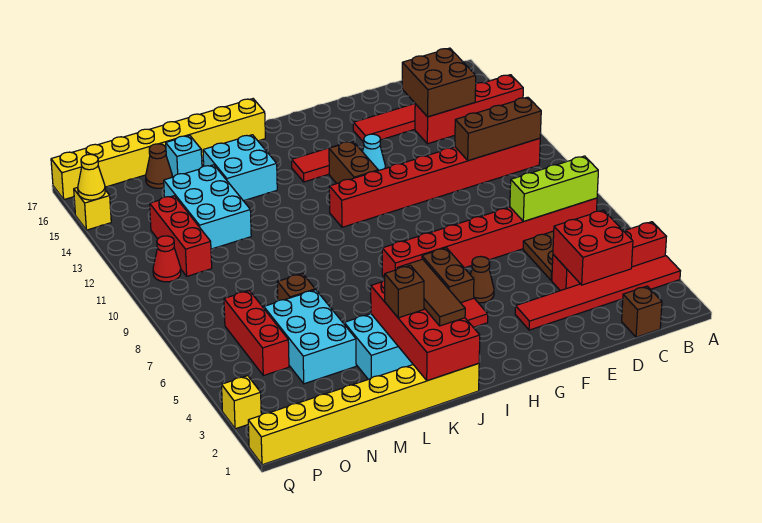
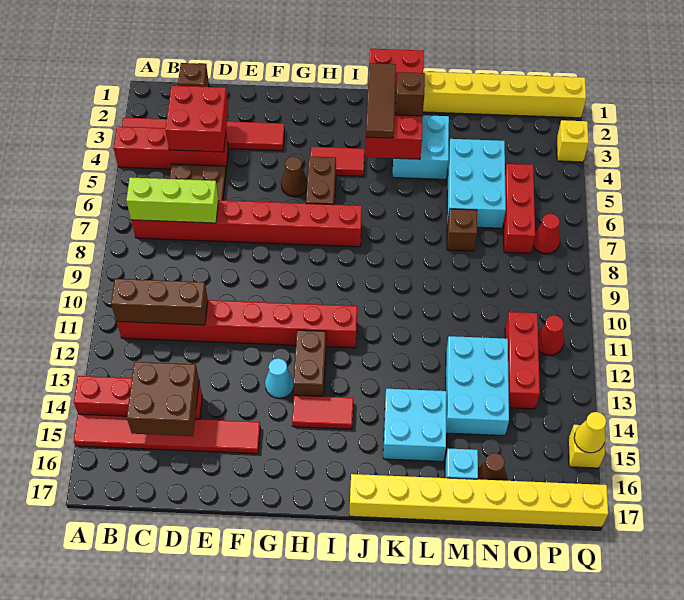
none -> red cone P7 level 1

